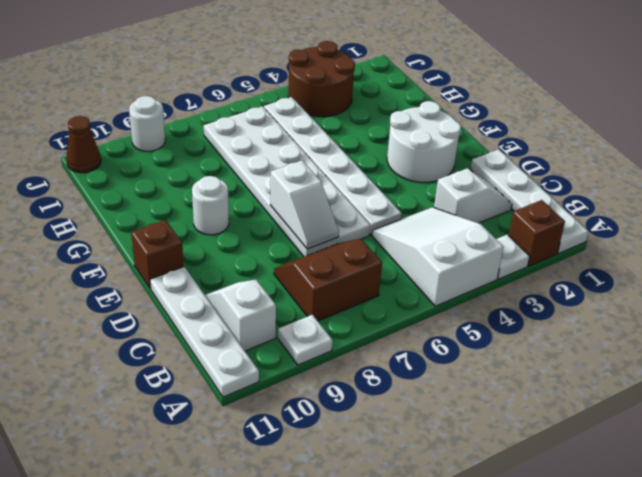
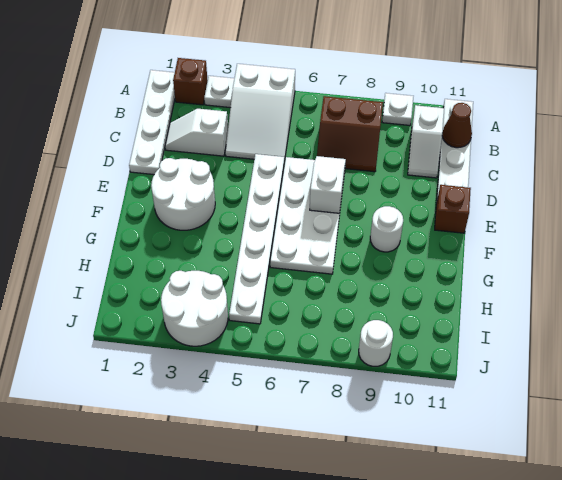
white plate D6:I7 level 1 -> white plate D6:G7 level 1
brown round brick I3:J4 level 1 -> white round brick I3:J4 level 1
brown cone J11 level 1 -> brown cone B11 level 2

